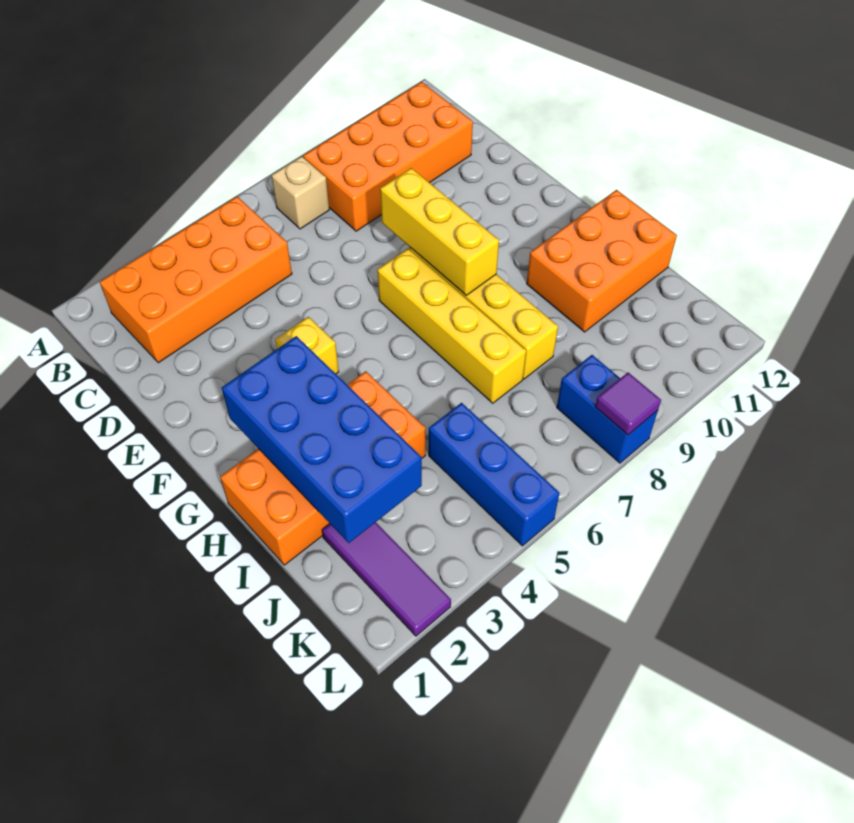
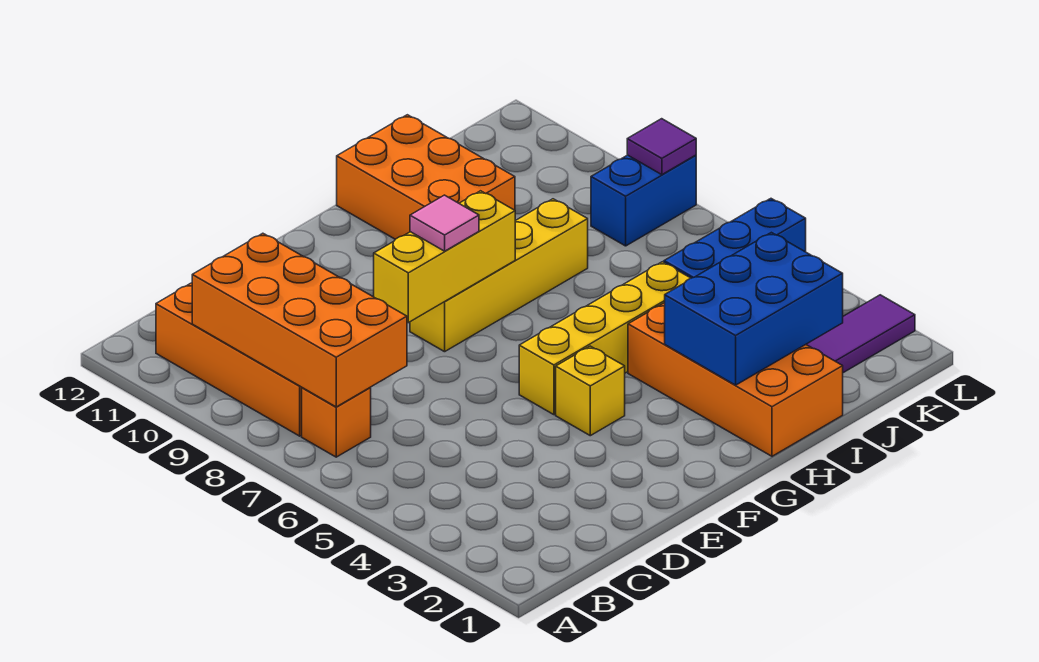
orange brick B2:C5 level 1 -> orange brick B7:C10 level 2
tan brick B7 level 1 -> orange brick B7 level 1
yellow brick F7:I7 level 1 -> yellow brick F5:I5 level 1
none -> pink tile F8 level 3
blue brick G2:J3 level 2 -> blue brick H2:J3 level 2

